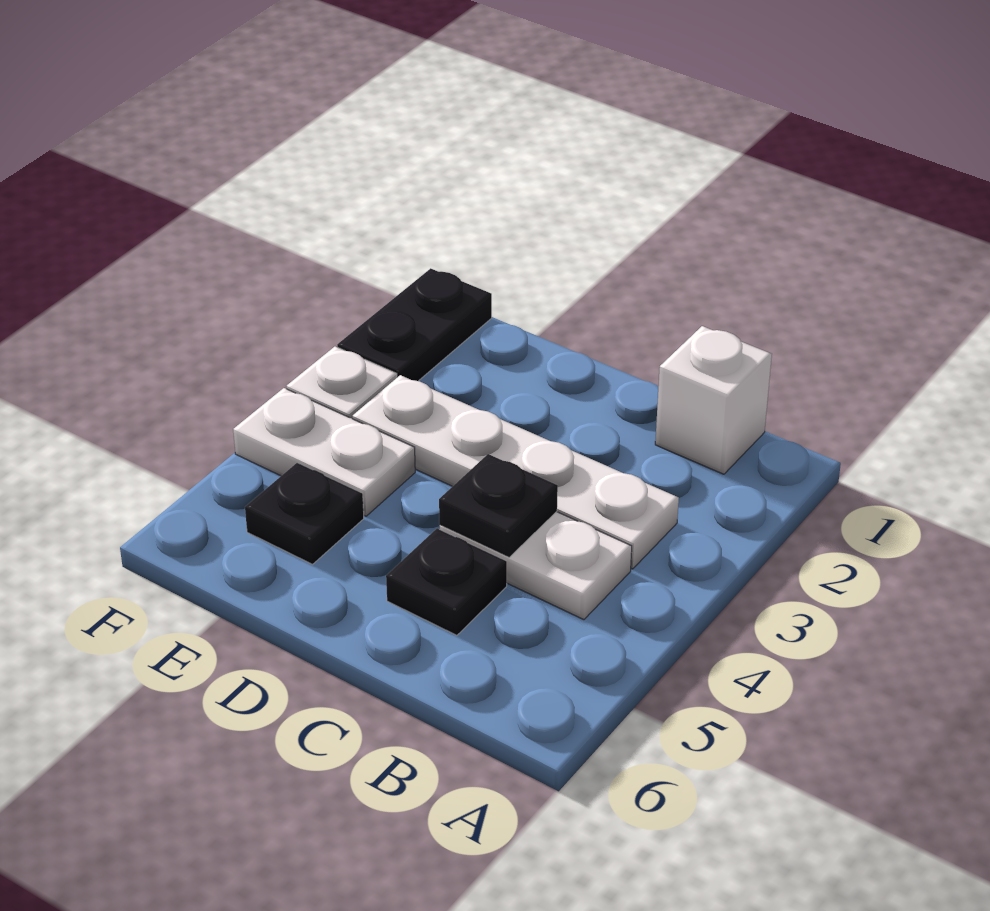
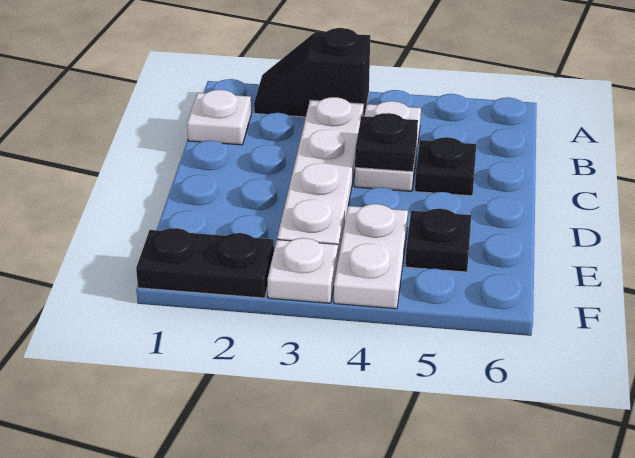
none -> black slope A2:A3 level 1 top 3
white brick B1 level 1 -> white plate B1 level 1

